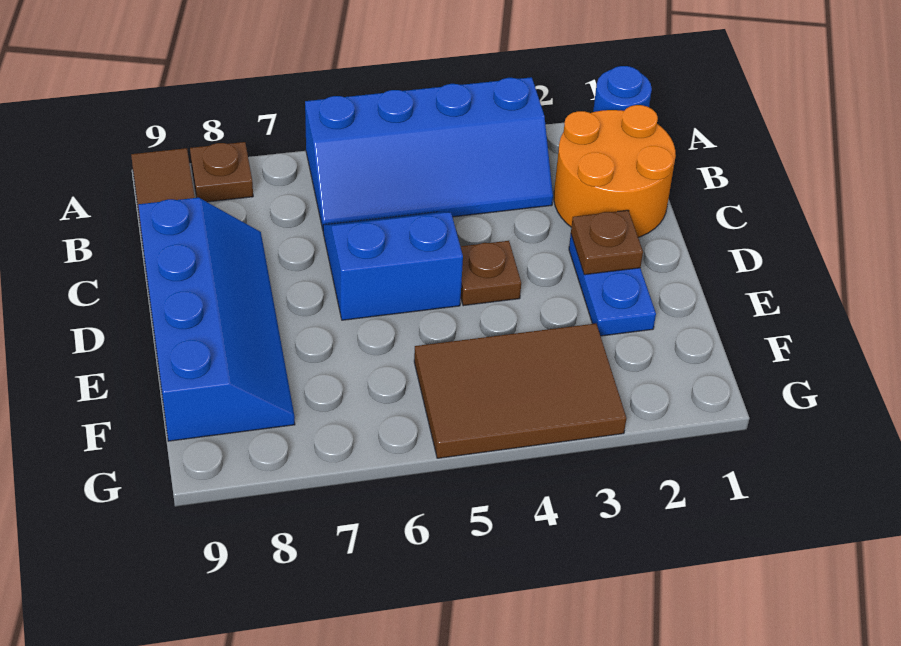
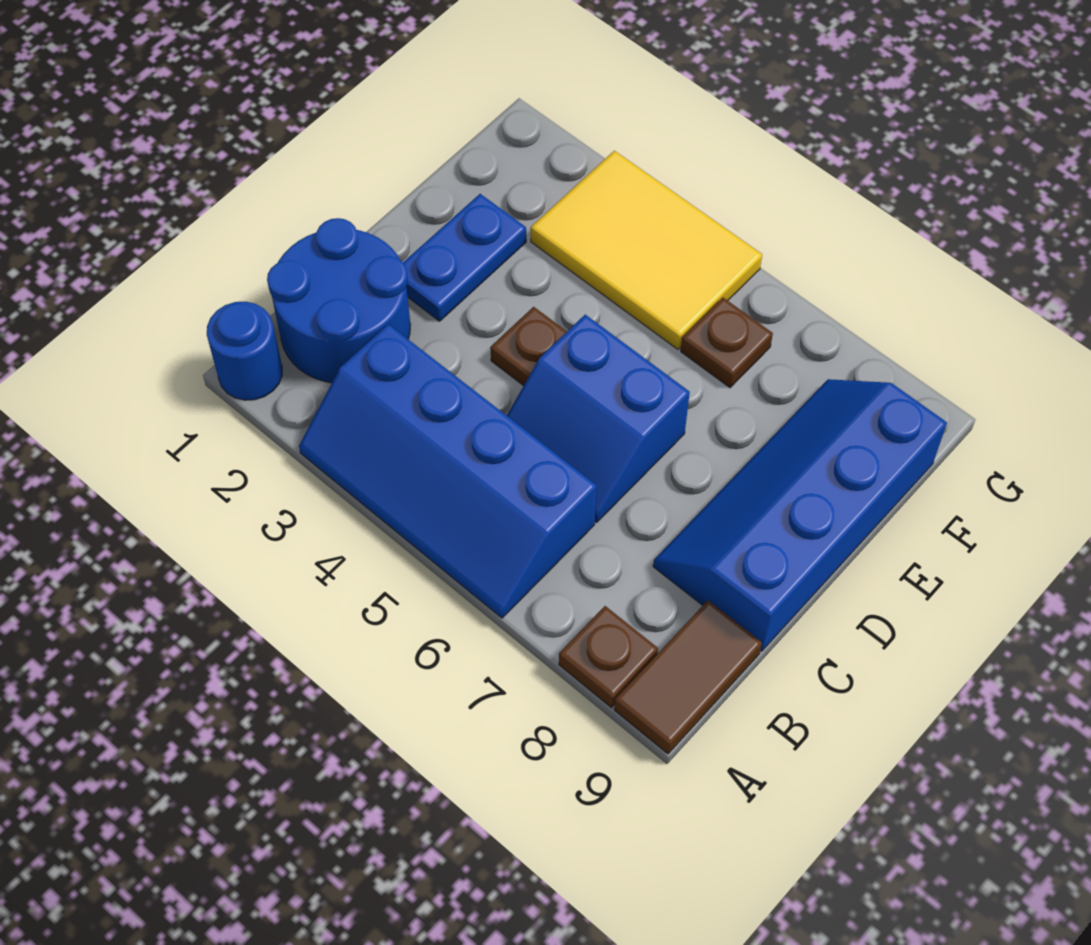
blue slope A3:B6 level 1 top A -> blue slope A3:B6 level 1 top B
orange round brick B1:C2 level 1 -> blue round brick B1:C2 level 1
brown plate D2 level 2 -> brown plate F6 level 1
brown tile F3:G5 level 1 -> yellow tile F3:G5 level 1

